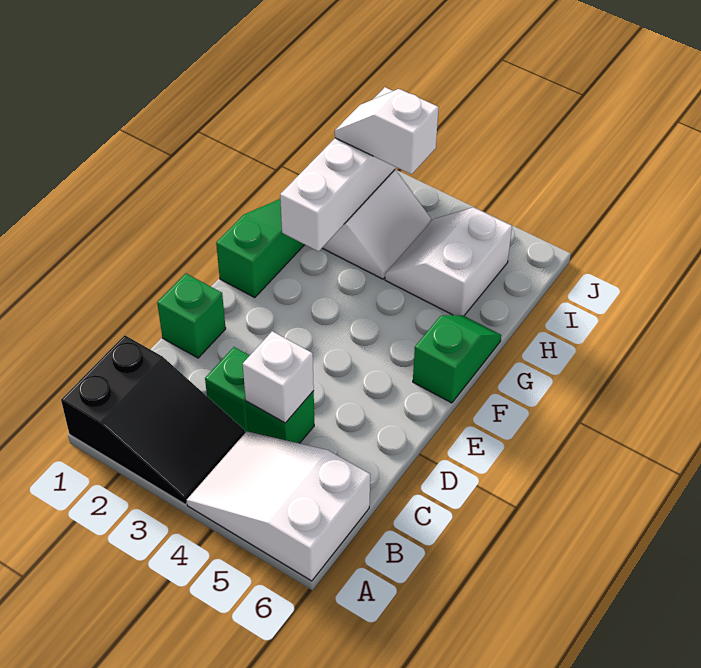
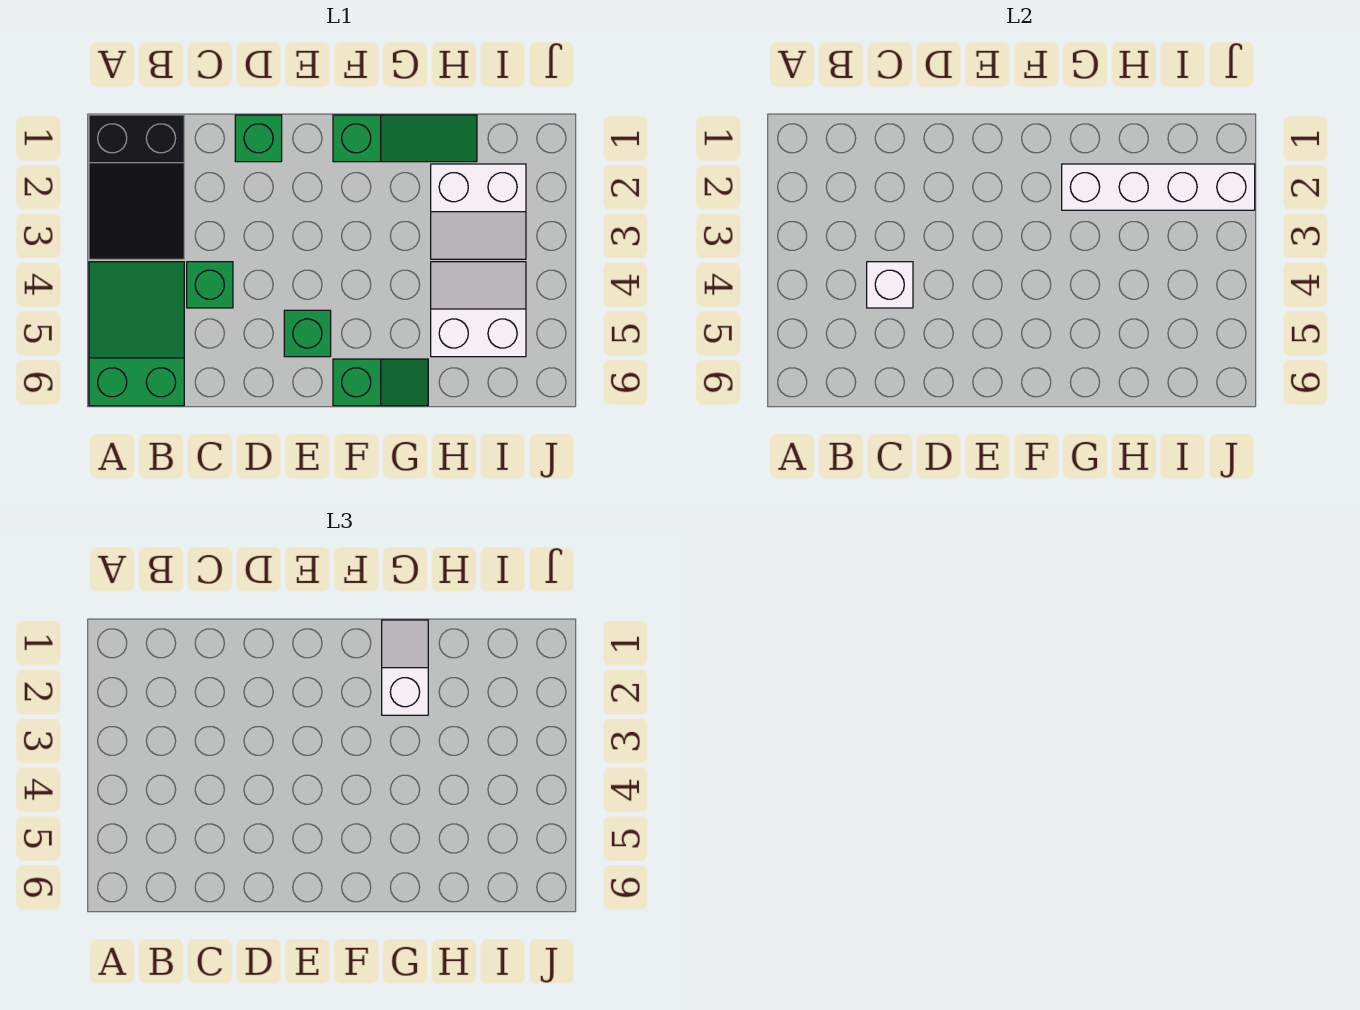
white slope A4:B6 level 1 top 6 -> green slope A4:B6 level 1 top 6
green brick C3 level 1 -> green brick E5 level 1
white slope I2:I3 level 3 top 3 -> white slope G1:G2 level 3 top 2

